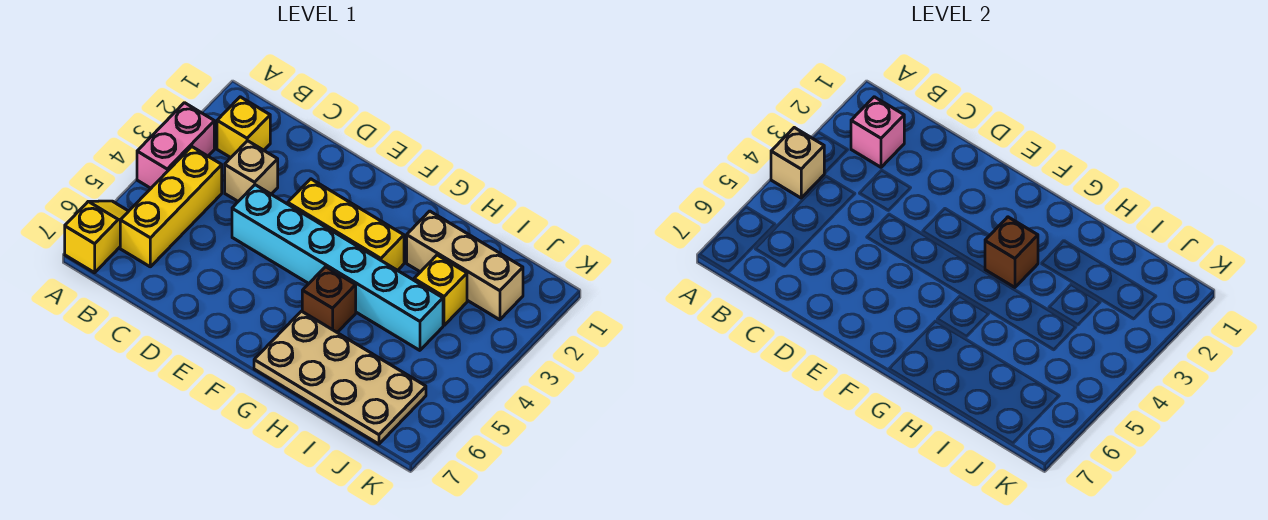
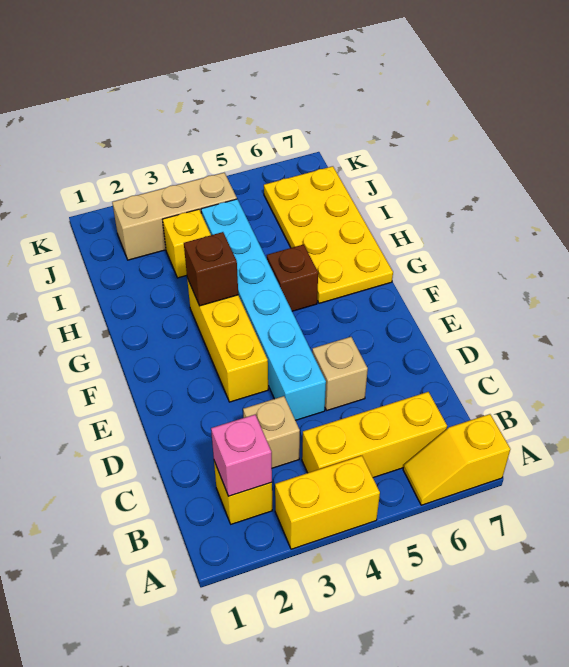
pink brick A3:A4 level 1 -> yellow brick A3:A4 level 1
tan brick A4 level 2 -> tan brick D5 level 1
tan plate G6:J7 level 1 -> yellow plate G6:J7 level 1
tan brick H2:J2 level 1 -> tan brick J2:J4 level 1

